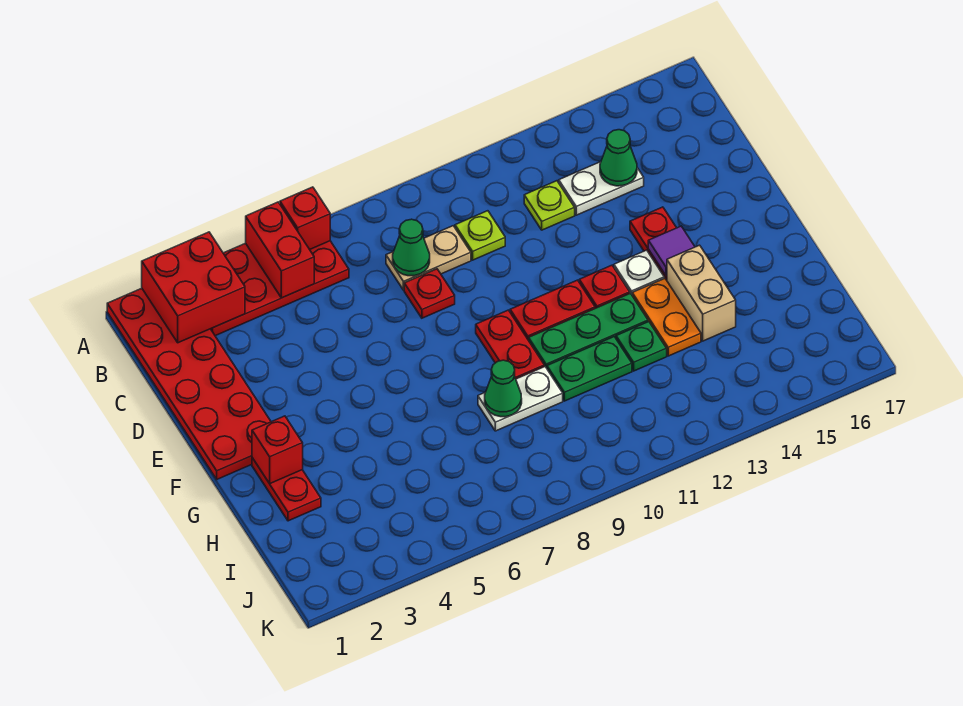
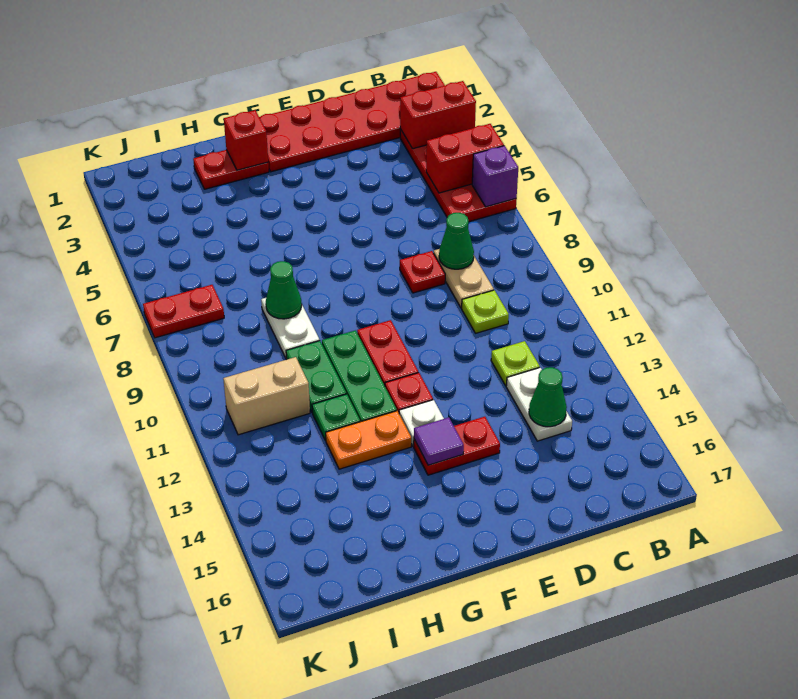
red brick A2:B3 level 2 -> red brick A3:B3 level 2
red brick A6 level 2 -> purple brick A6 level 2
red plate F9:G9 level 1 -> red plate J7:K7 level 1
tan brick G14:H14 level 1 -> tan brick I11:J11 level 1

